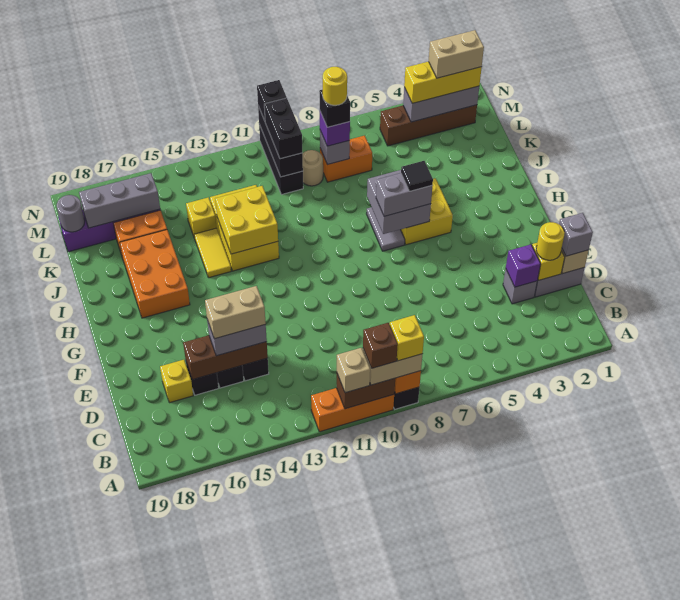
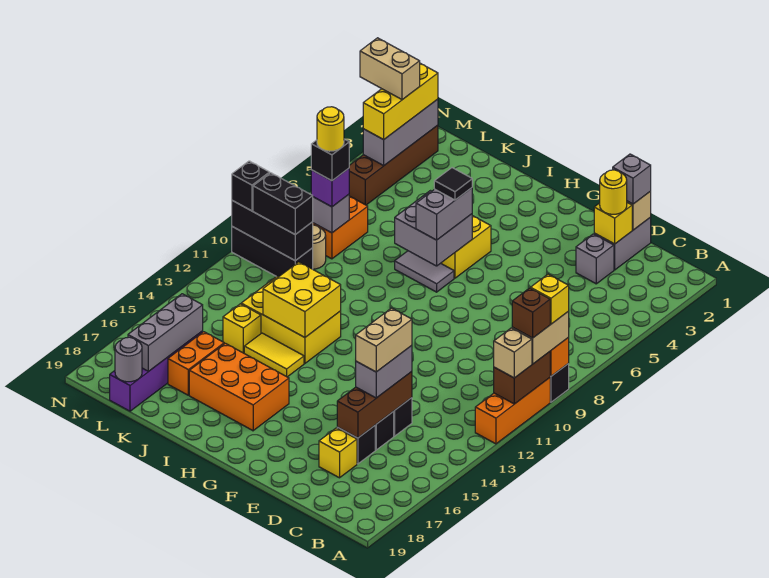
purple brick D3 level 2 -> none
tan brick M2:M3 level 4 -> tan brick M3:N3 level 4

